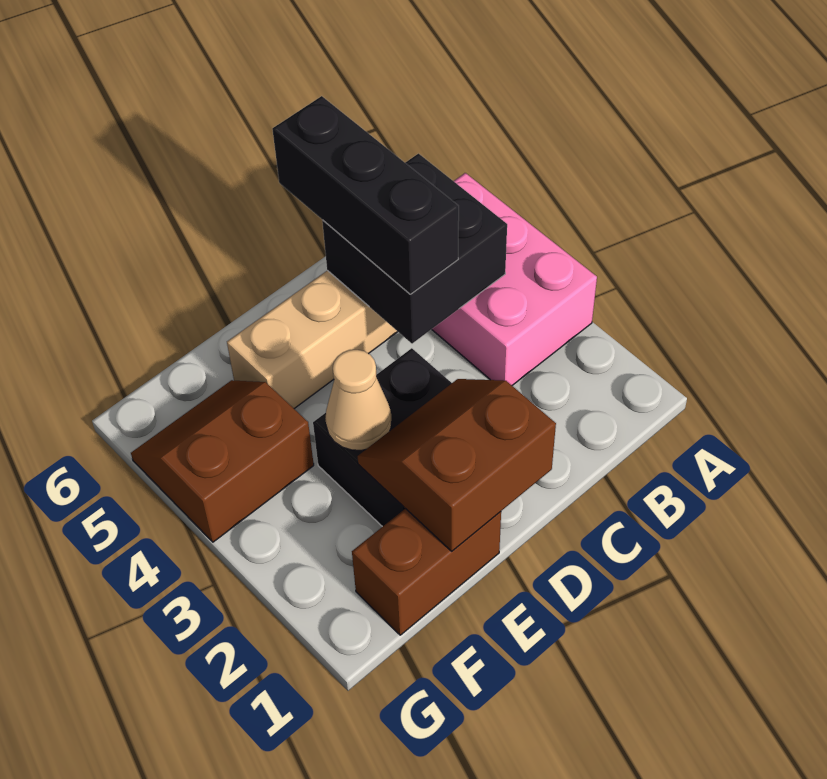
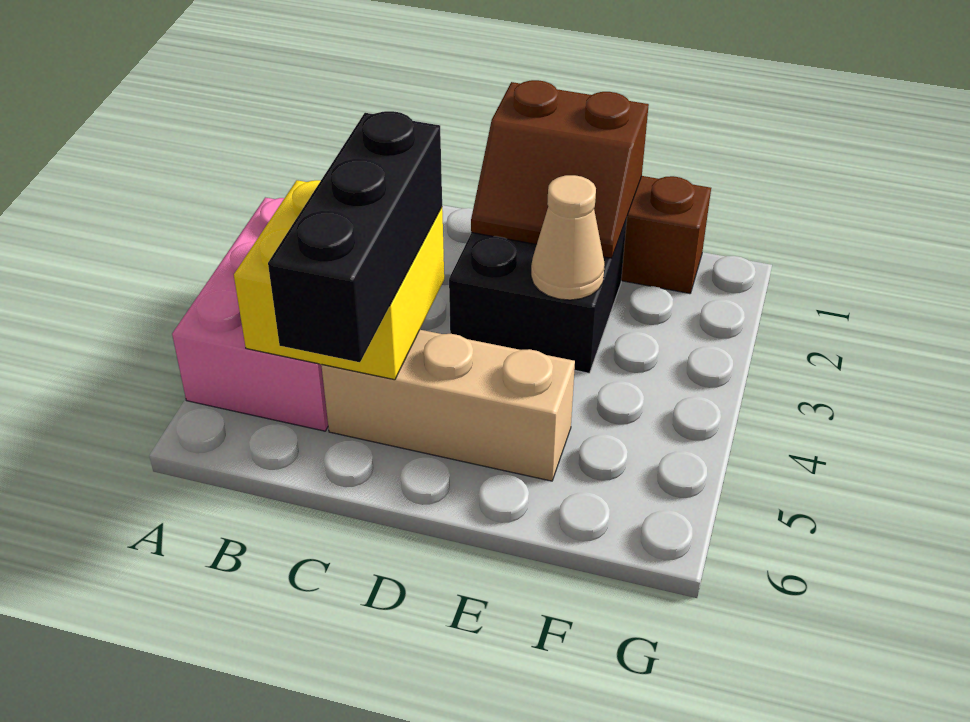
black brick B4:C5 level 2 -> yellow brick B4:C5 level 2
brown slope F4:G5 level 1 top 4 -> none

